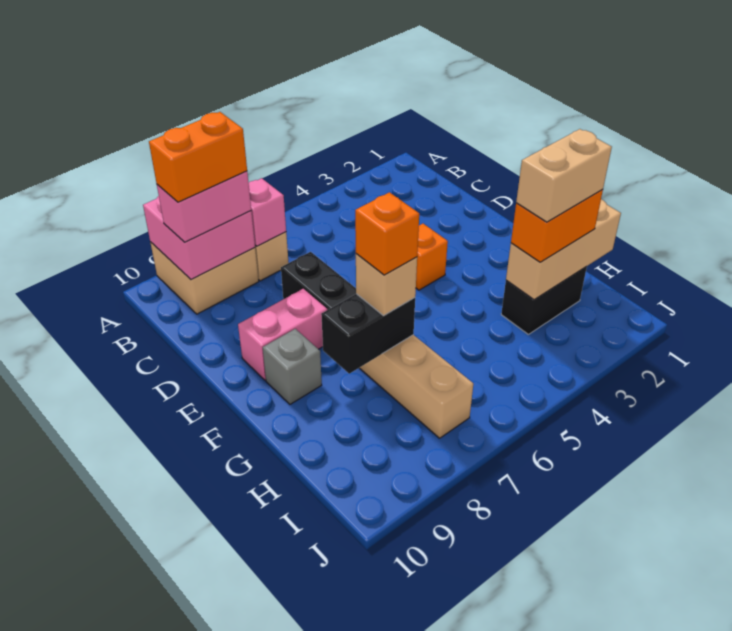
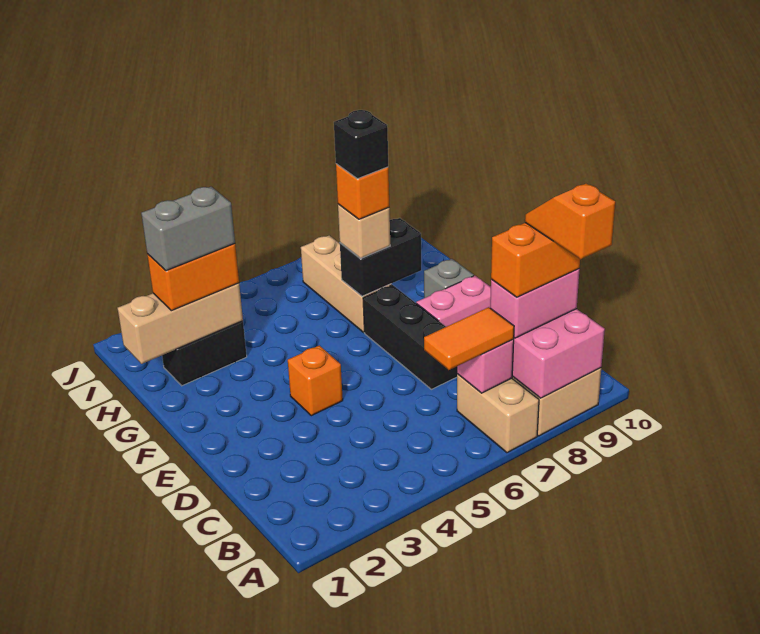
none -> orange slope A9:B9 level 5 top A
none -> orange tile B6:B7 level 3
none -> black brick G7 level 5
tan brick H2:H3 level 4 -> grey brick H2:H3 level 4

